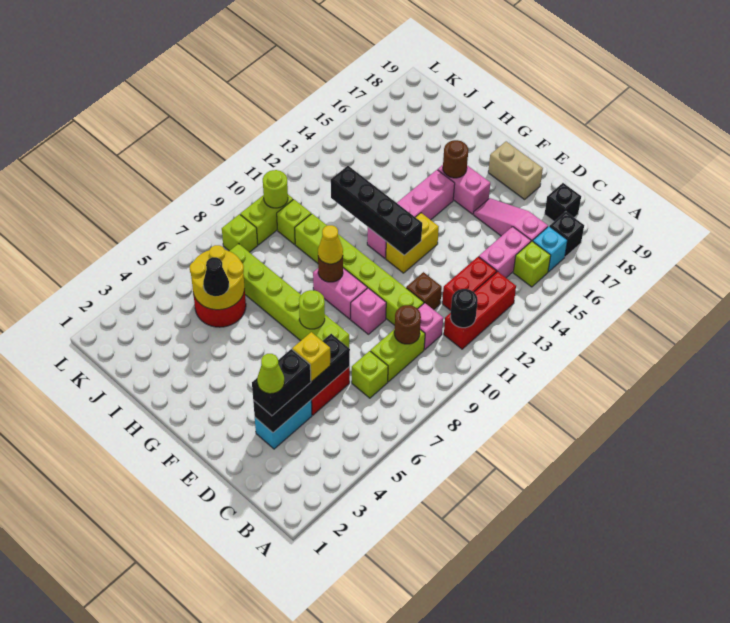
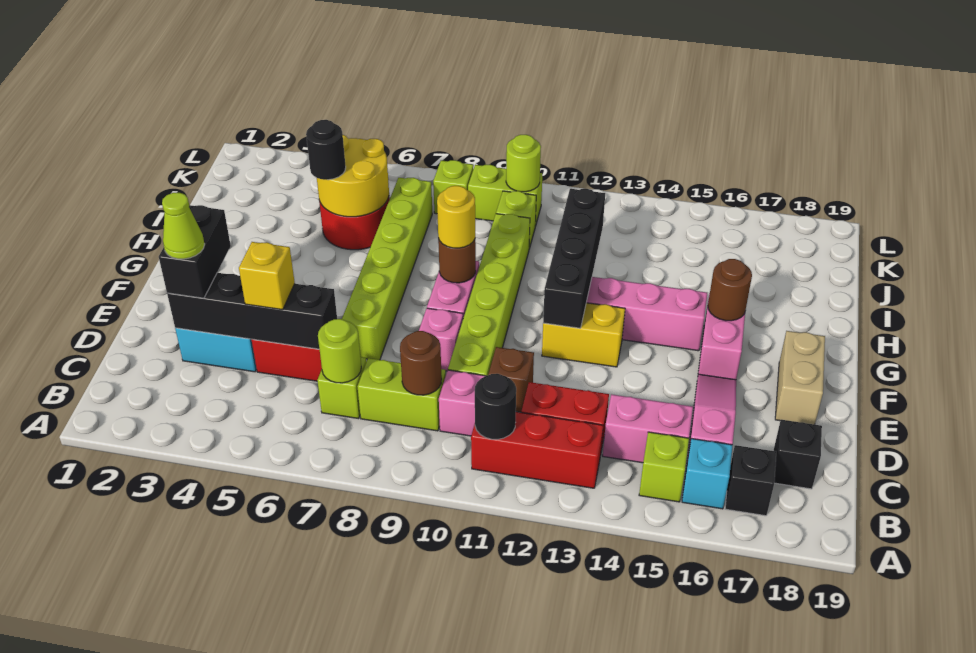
black brick D3:D4 level 3 -> black brick D3:E3 level 3
lime round brick F7 level 2 -> lime round brick C7 level 2
yellow cone G9 level 3 -> yellow round brick G9 level 3
black cone I5 level 3 -> black round brick I5 level 3

